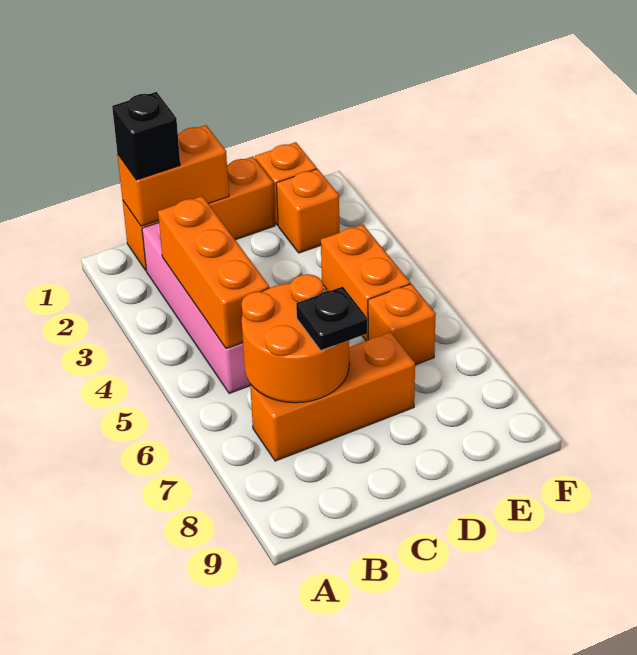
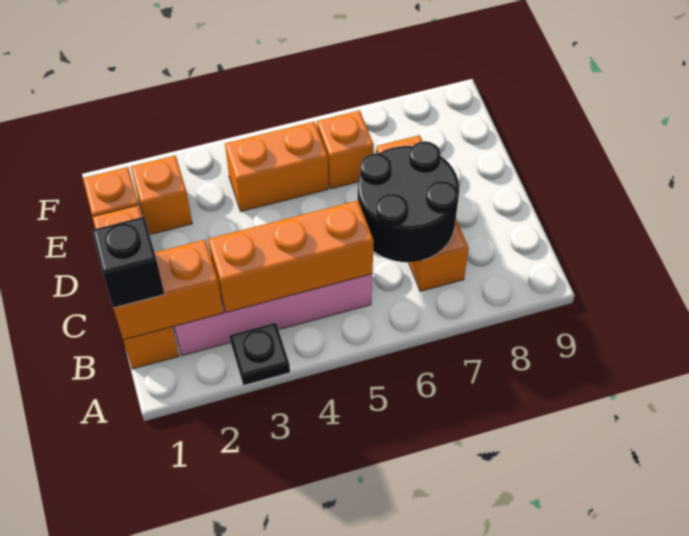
orange brick B1:C1 level 2 -> orange brick B1:B2 level 2
orange round brick B6:C7 level 2 -> black round brick B6:C7 level 2
black plate C7 level 3 -> black plate A3 level 1

